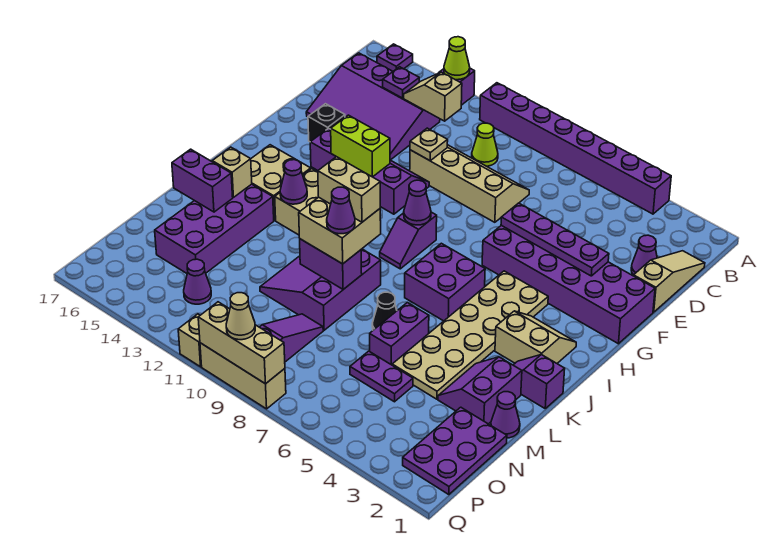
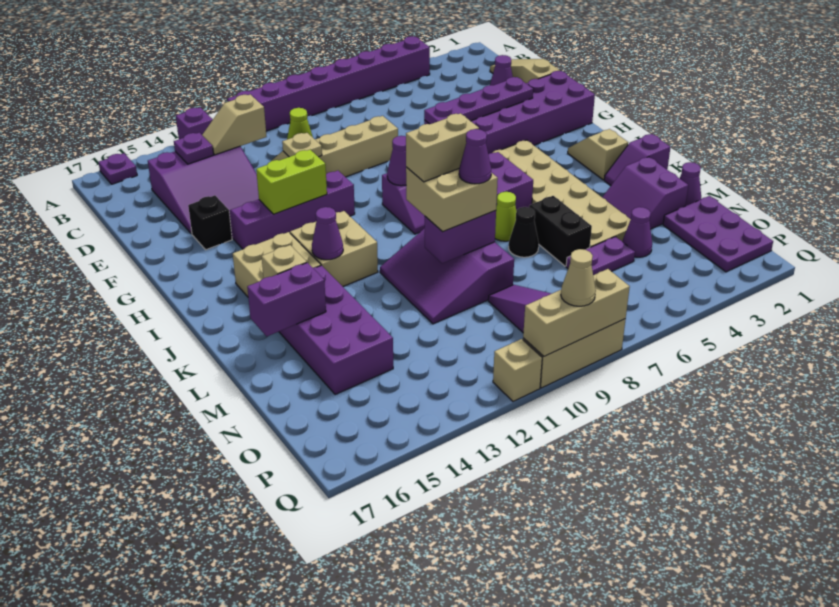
lime cone A13 level 2 -> lime cone K7 level 1
purple slope C13:E16 level 1 top C -> purple slope C13:E15 level 1 top C
tan slope I2:J3 level 1 top J -> tan slope I2:J2 level 1 top J
purple brick L6:M6 level 1 -> black brick L6:M6 level 1
purple cone O13 level 1 -> purple cone N4 level 1

